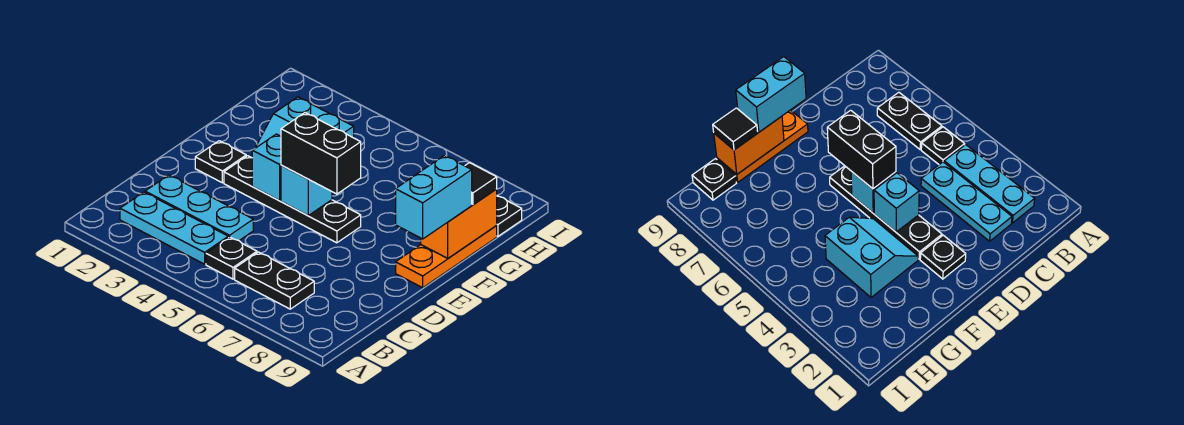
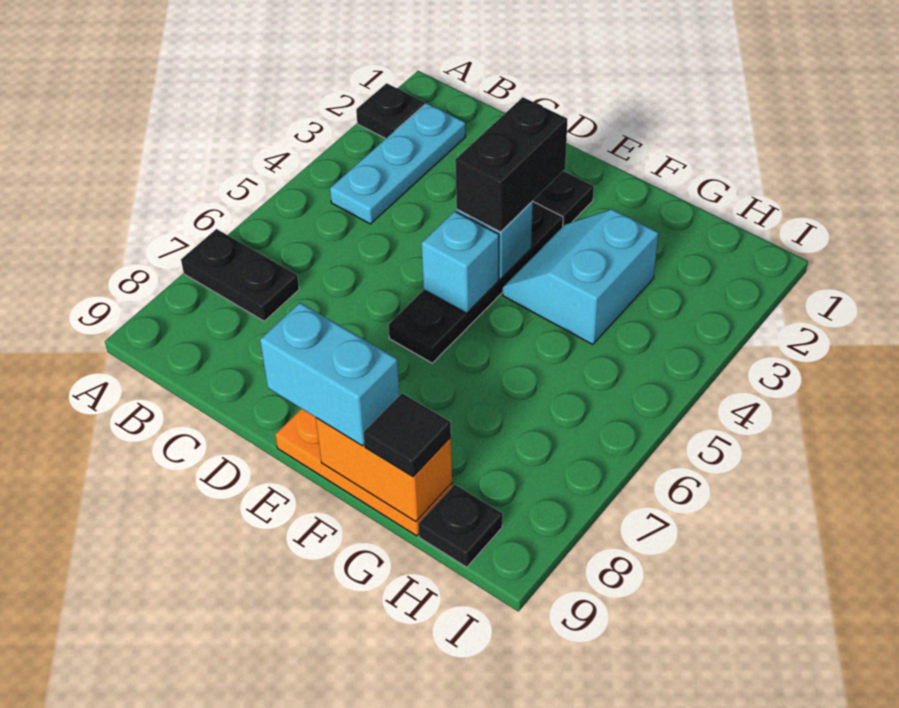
black plate B5 level 1 -> black plate A2 level 1
black plate B6:B7 level 1 -> black plate A7:B7 level 1
cyan plate C2:C4 level 1 -> none
black brick E5:E6 level 3 -> black brick E3:E4 level 3

